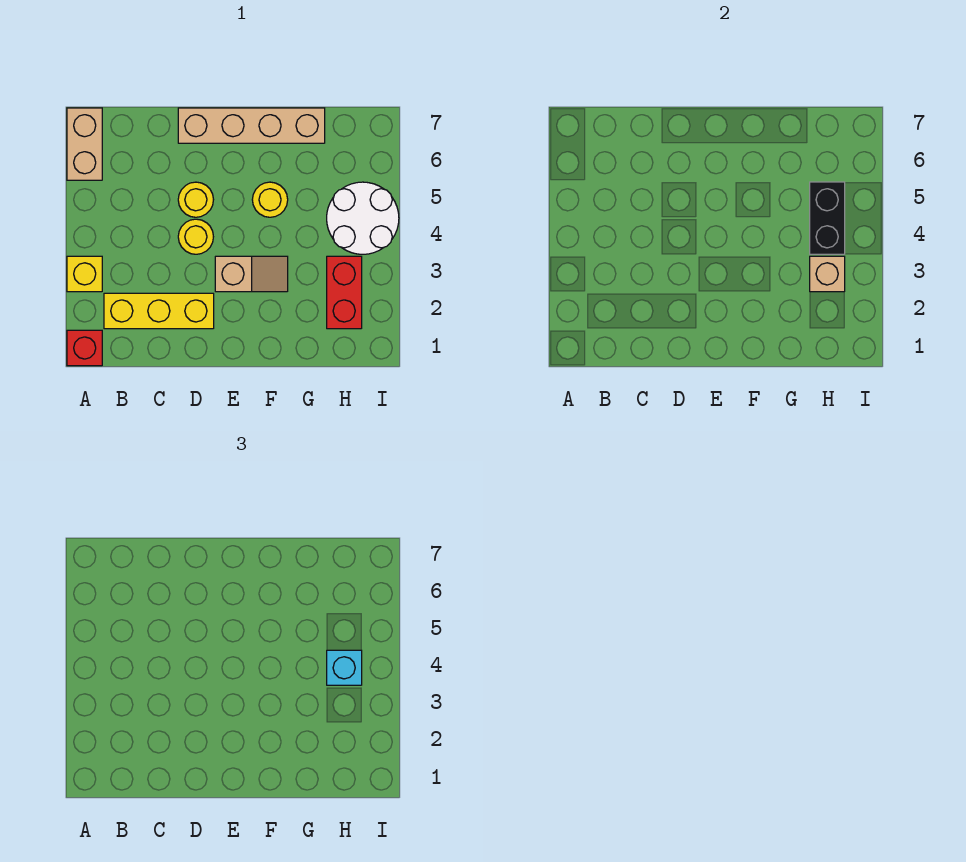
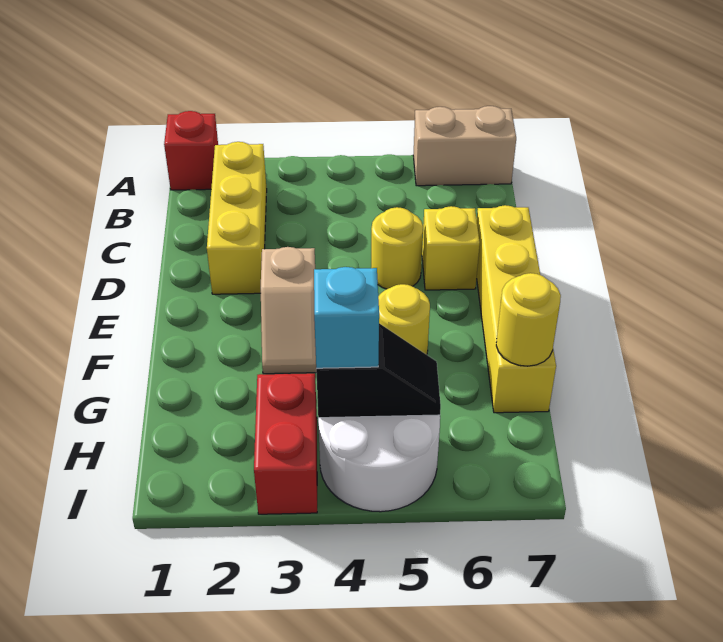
yellow brick A3 level 1 -> yellow brick D6 level 1
yellow round brick D4 level 1 -> yellow round brick G7 level 2
tan brick D7:G7 level 1 -> yellow brick D7:G7 level 1
red brick H2:H3 level 1 -> red brick H3:I3 level 1
tan brick H3 level 2 -> none
black brick H4:H5 level 2 -> black slope H4:H5 level 2 top 4

